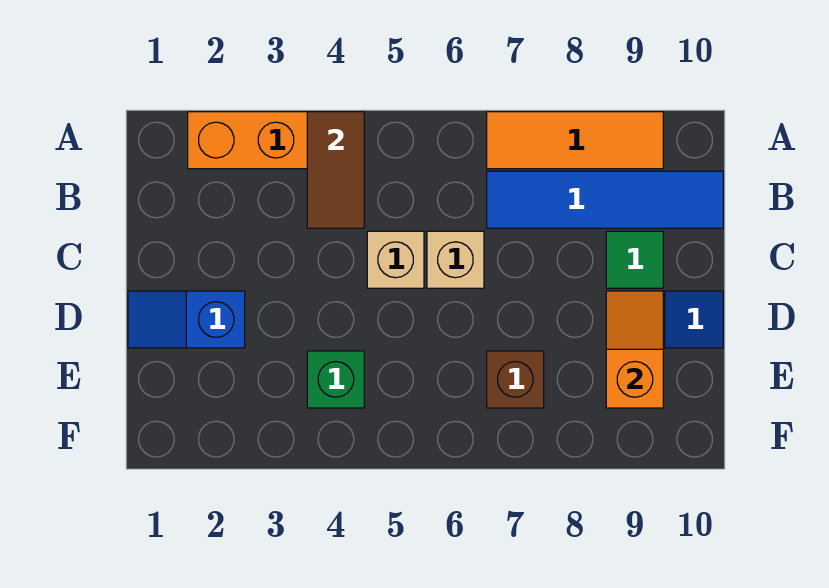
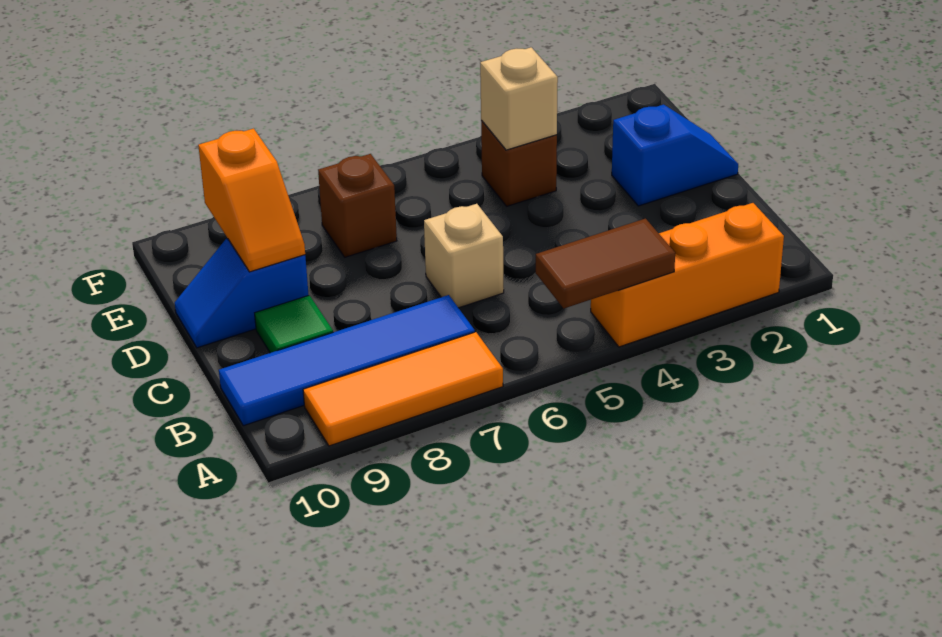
brown tile A4:B4 level 2 -> brown tile A4:A5 level 2
tan brick C5 level 1 -> tan brick E4 level 2
green brick E4 level 1 -> brown brick E4 level 1

